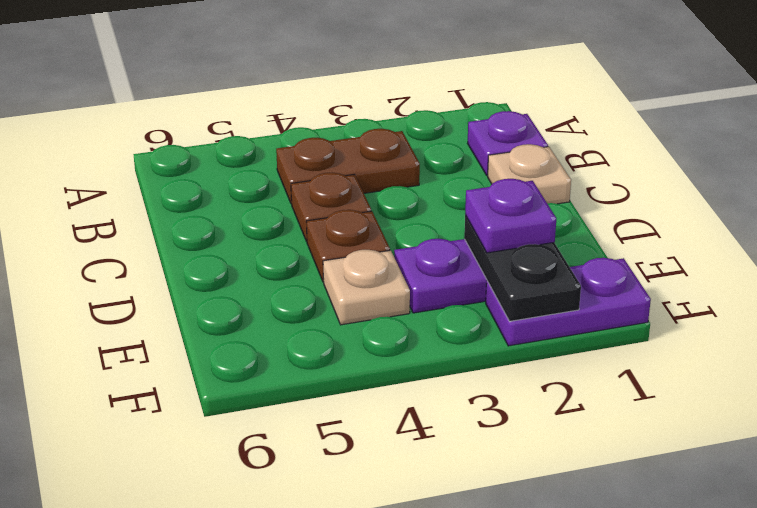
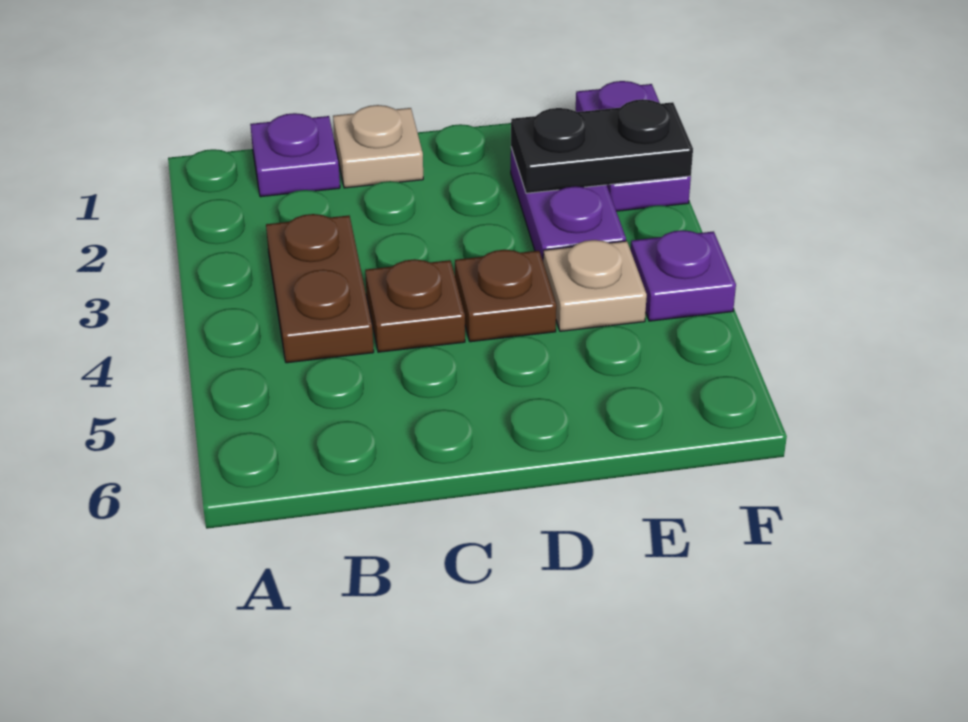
purple plate E2 level 3 -> purple plate F4 level 1

